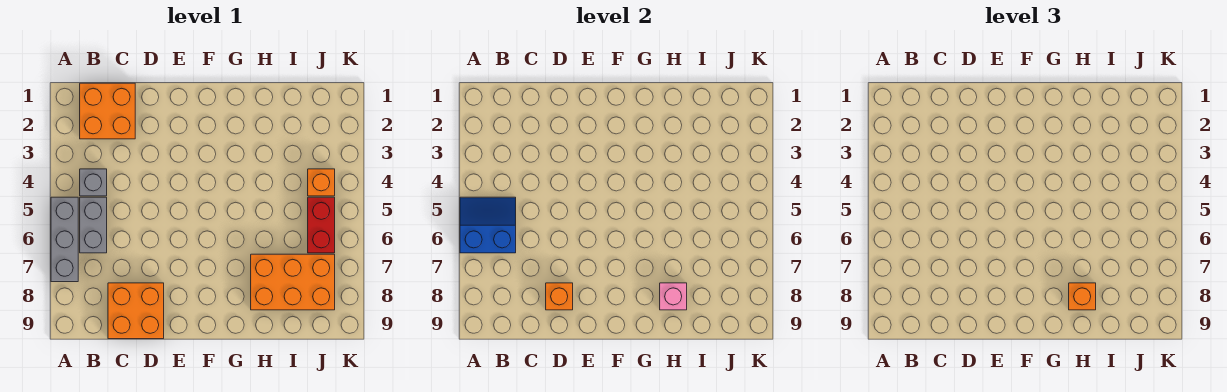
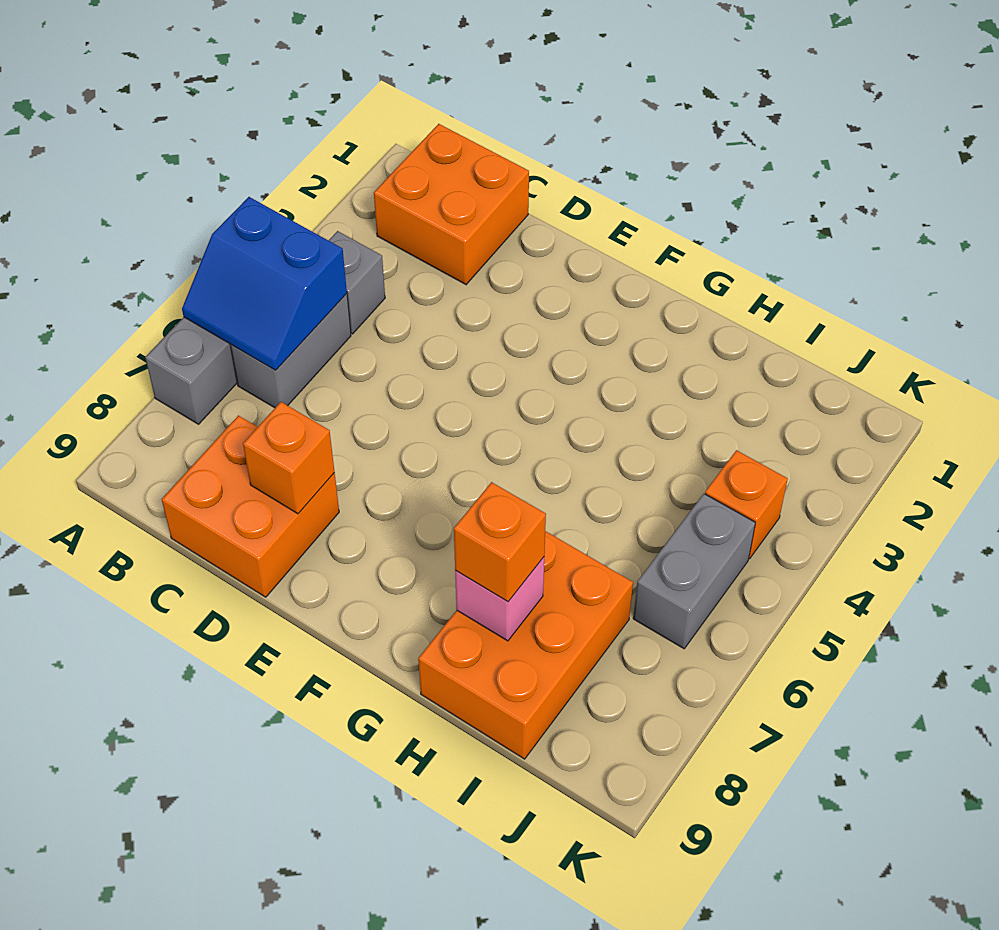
blue slope A5:B6 level 2 top 6 -> blue slope A5:B6 level 2 top 5
orange brick H7:J8 level 1 -> orange brick H7:I9 level 1
red brick J5:J6 level 1 -> grey brick J5:J6 level 1

